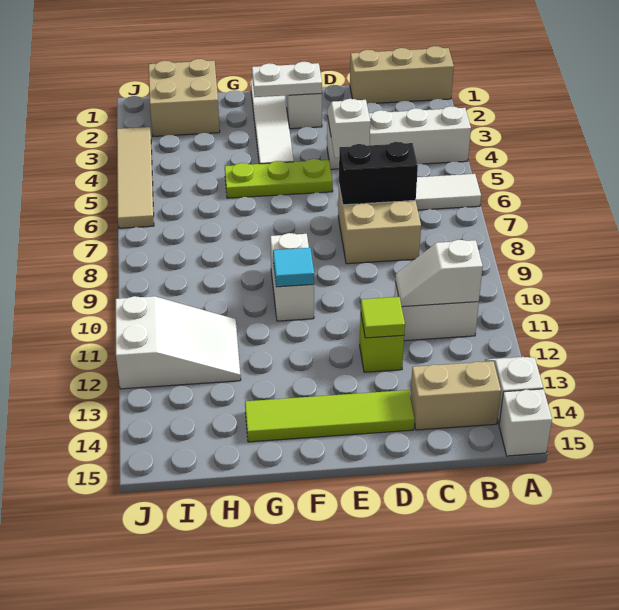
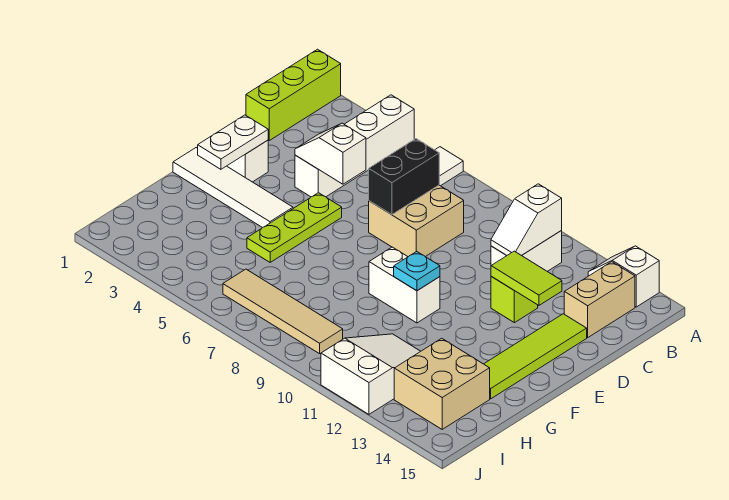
tan brick A1:C1 level 1 -> lime brick A1:C1 level 1
white brick A15 level 1 -> none
lime tile D12 level 2 -> lime tile D12:D13 level 2
cyan tile F10 level 2 -> cyan plate F10 level 2
tan brick H1:I2 level 1 -> tan brick H13:I14 level 1
tan tile J3:J6 level 1 -> tan tile I6:I9 level 1

